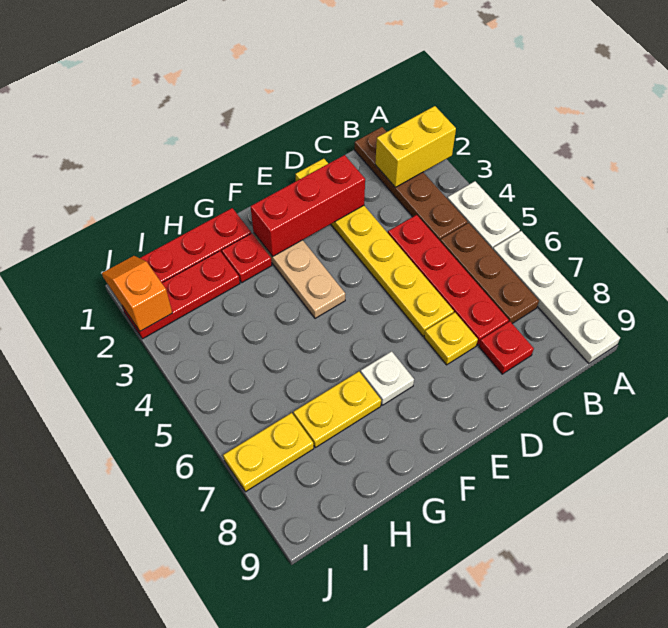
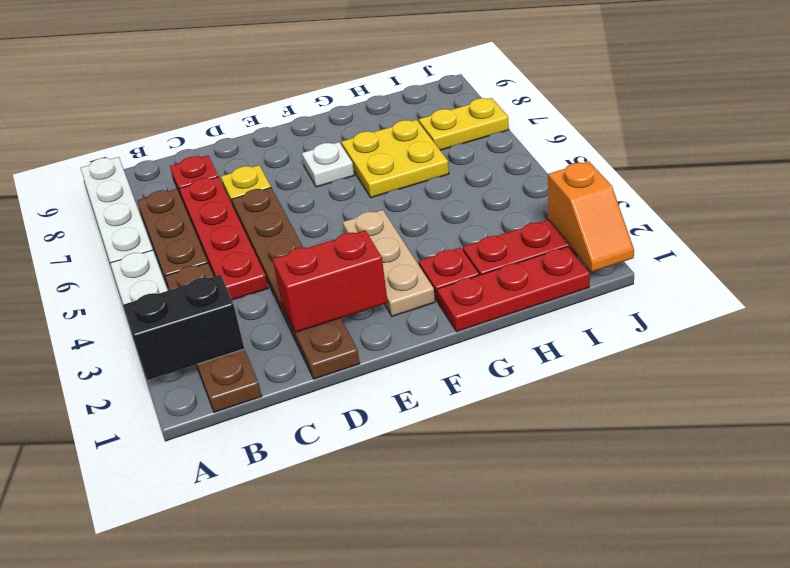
yellow brick A2:B2 level 2 -> black brick A2:B2 level 2
yellow plate D1:D6 level 1 -> brown plate D1:D6 level 1
red brick D2:F2 level 2 -> red brick D2:E2 level 2
yellow plate G7:H7 level 1 -> yellow plate G6:H7 level 1

